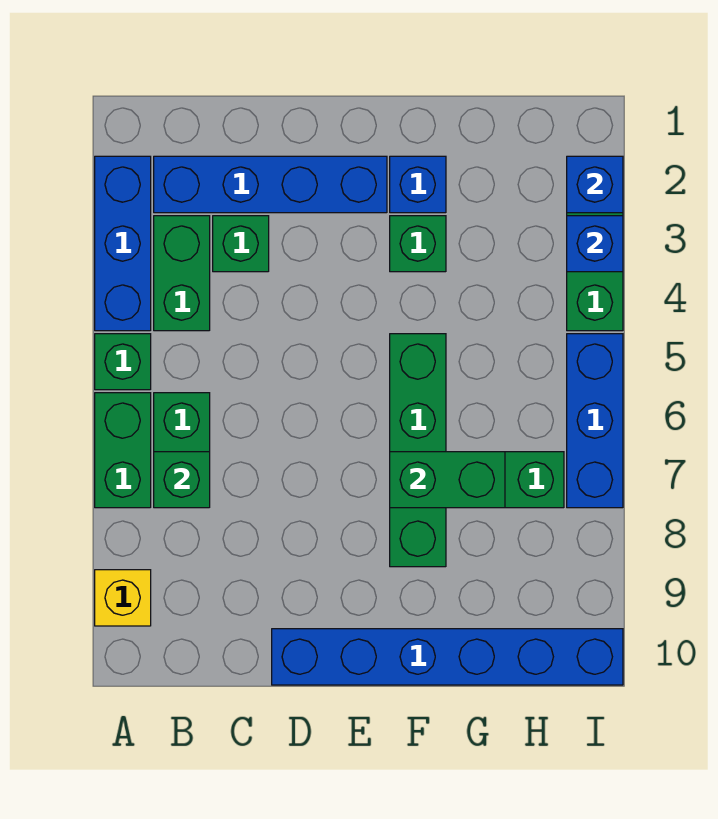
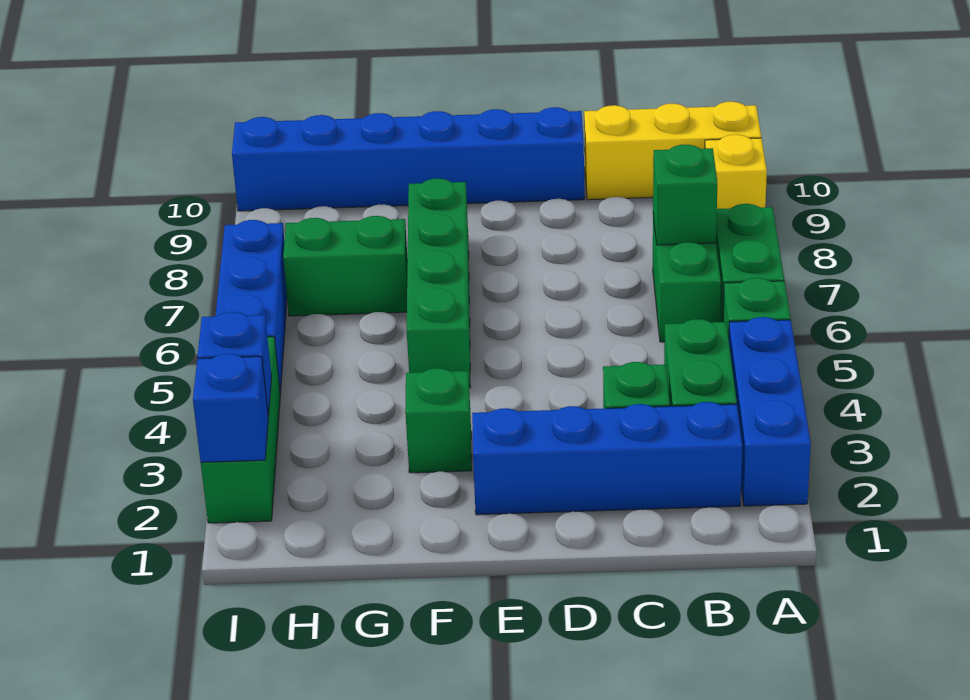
none -> yellow brick A10:C10 level 1
blue brick F2 level 1 -> none
green brick F7:G7 level 2 -> none

